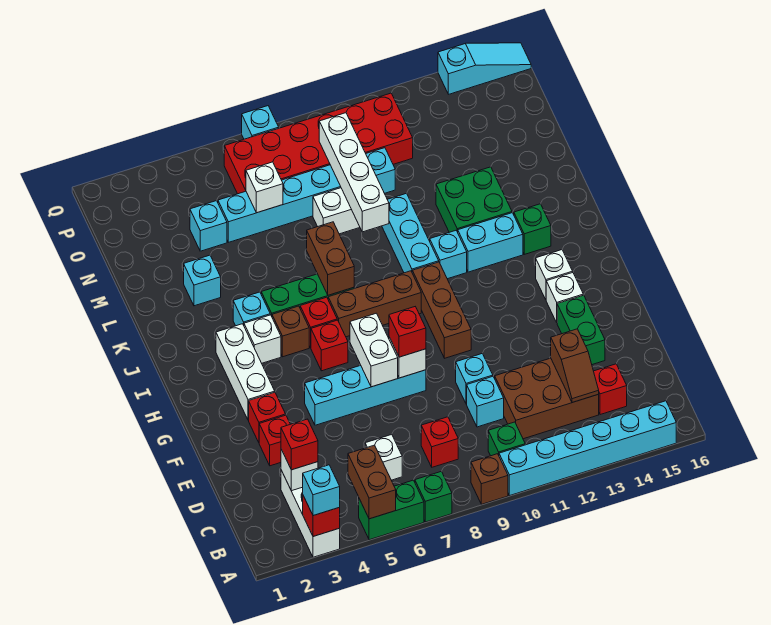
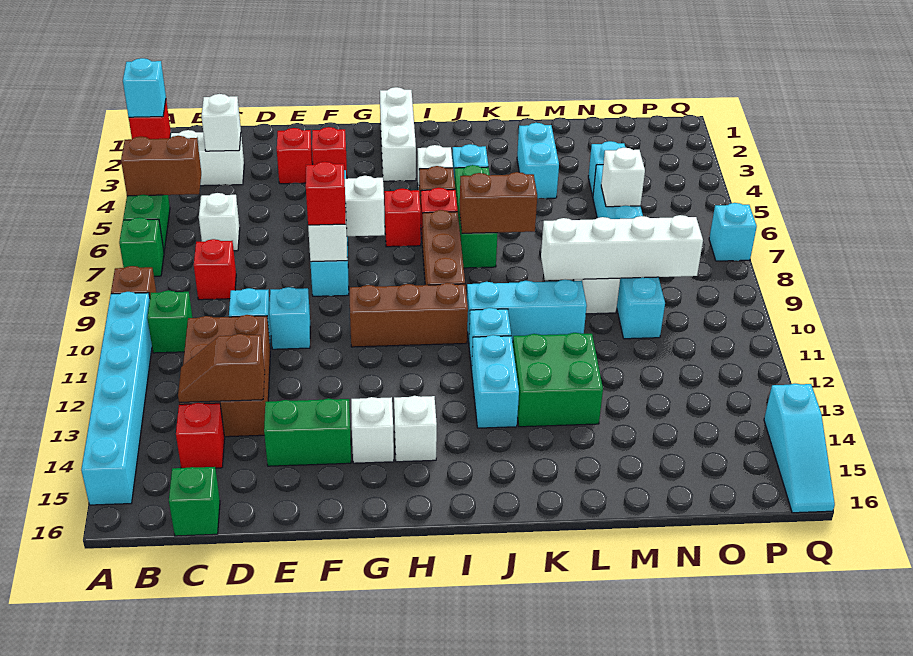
red brick C3 level 3 -> none
white brick G3:I3 level 1 -> white brick H1:H3 level 1
green brick J14 level 1 -> green brick C16 level 1
cyan brick L3 level 1 -> cyan brick L3:L4 level 1
red brick O6:P11 level 1 -> none

